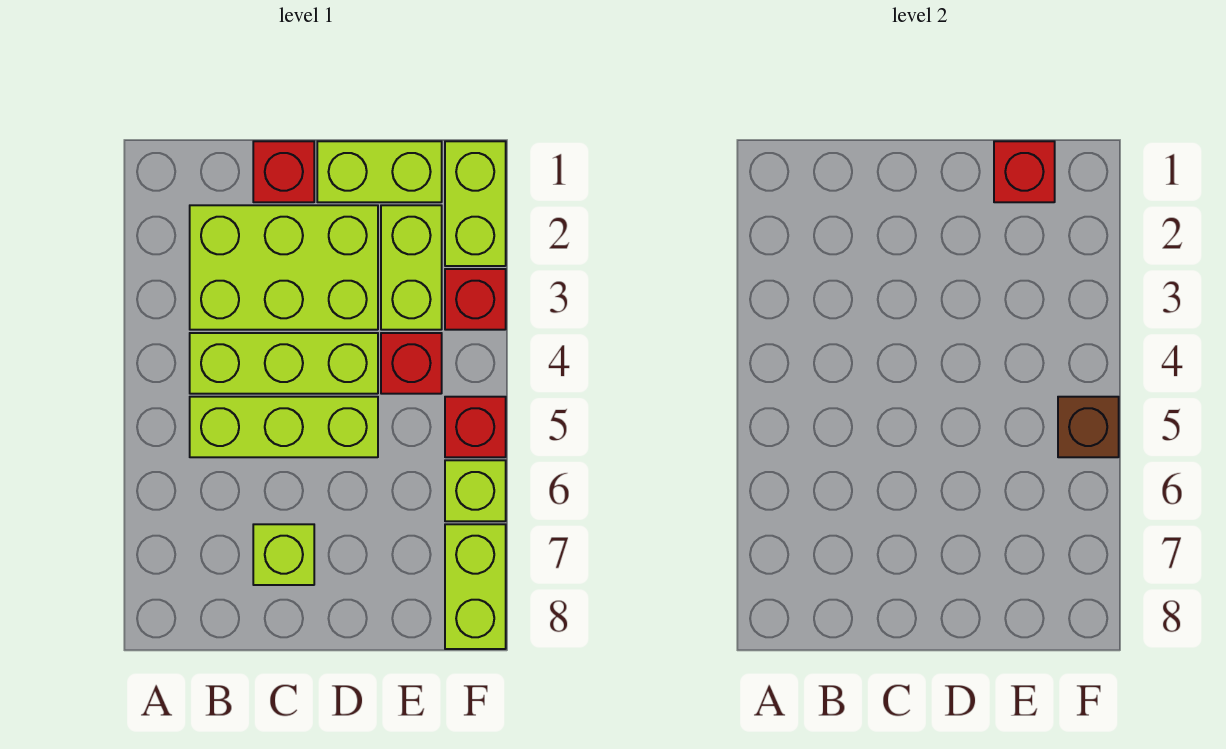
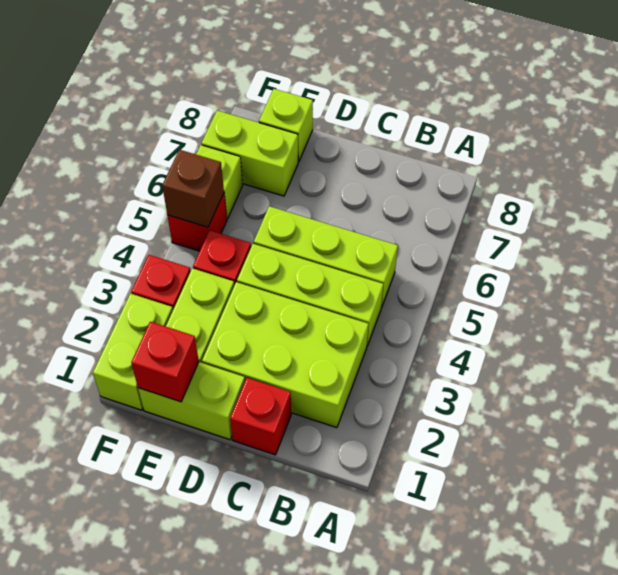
lime brick C7 level 1 -> lime brick E8 level 1
lime brick F7:F8 level 1 -> lime brick E7:F7 level 1

